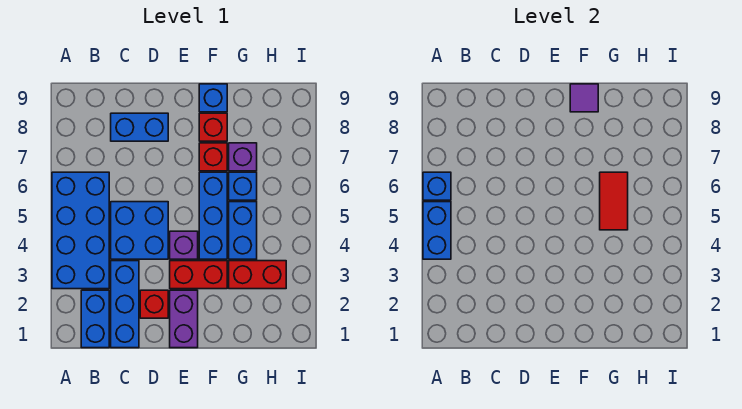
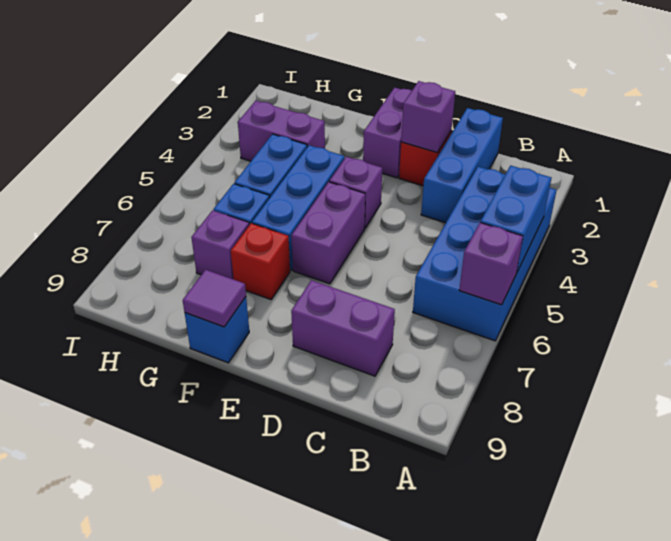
blue brick A6 level 2 -> purple brick A6 level 2
blue brick B1:B2 level 1 -> none
blue brick C4:D5 level 1 -> none
blue brick C8:D8 level 1 -> purple brick C8:D8 level 1
none -> purple brick D2 level 2
red brick E3:F3 level 1 -> none
none -> purple brick E5:E6 level 1
red brick F8 level 1 -> none
red brick G3:H3 level 1 -> purple brick G3:H3 level 1
red tile G5:G6 level 2 -> none

